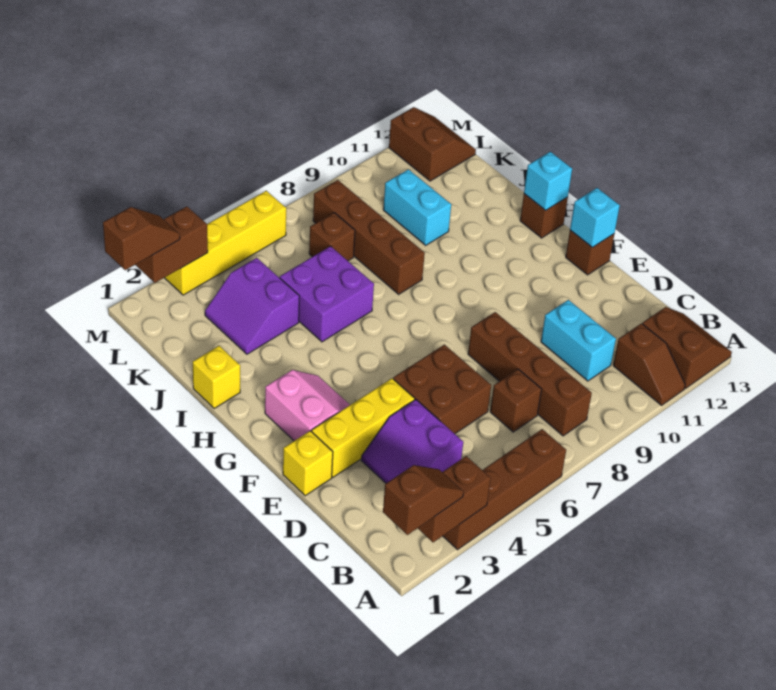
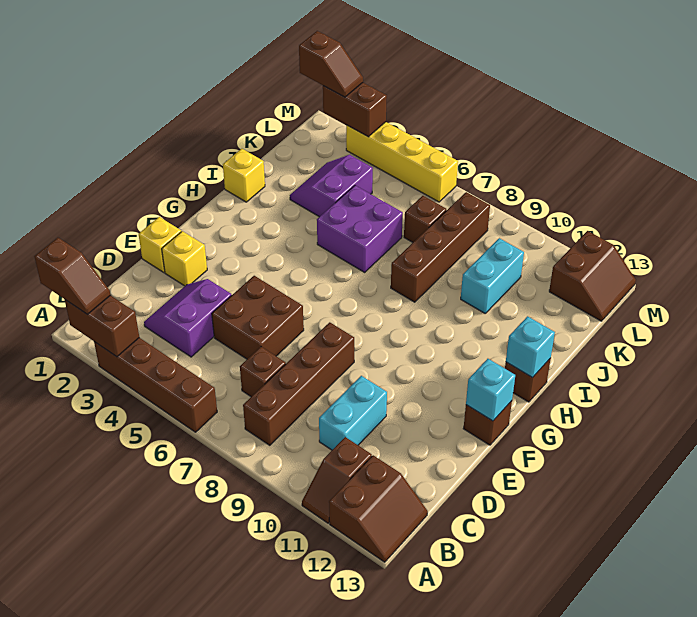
yellow brick E2:E4 level 1 -> yellow brick E2 level 1
pink slope F2:G3 level 1 top 2 -> none

